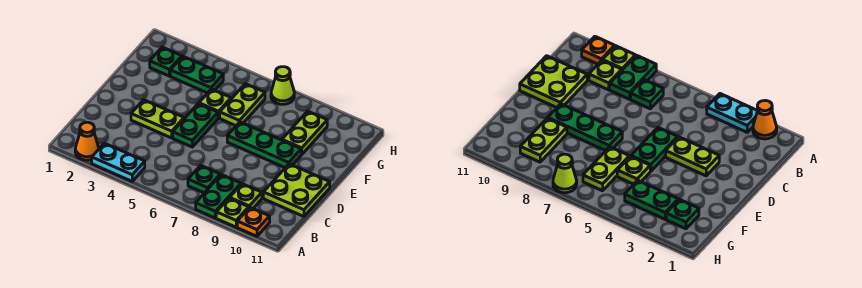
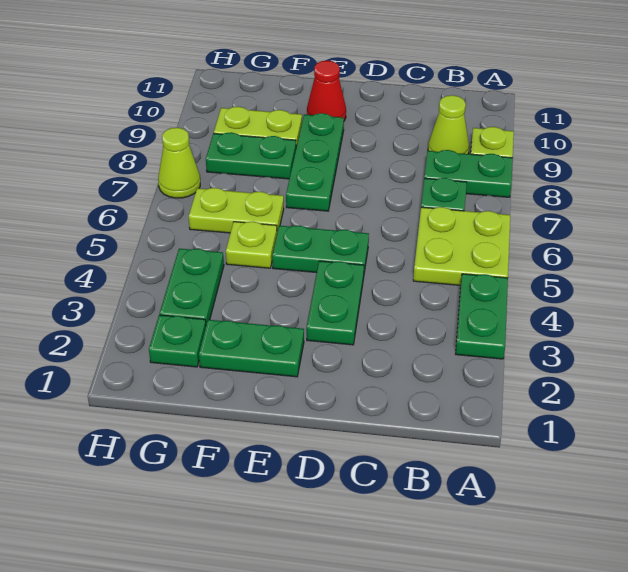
orange cone A2 level 1 -> none
cyan plate A3:A4 level 1 -> green plate A3:A4 level 1
orange plate A10 level 1 -> none
lime plate B9 level 1 -> lime cone B9 level 1
lime plate C10:D11 level 1 -> lime plate A5:B6 level 1
lime plate D3:D4 level 1 -> green plate D3:D4 level 1
none -> green plate E2:F2 level 1
none -> red cone E10 level 1
none -> green plate F8:G8 level 1

